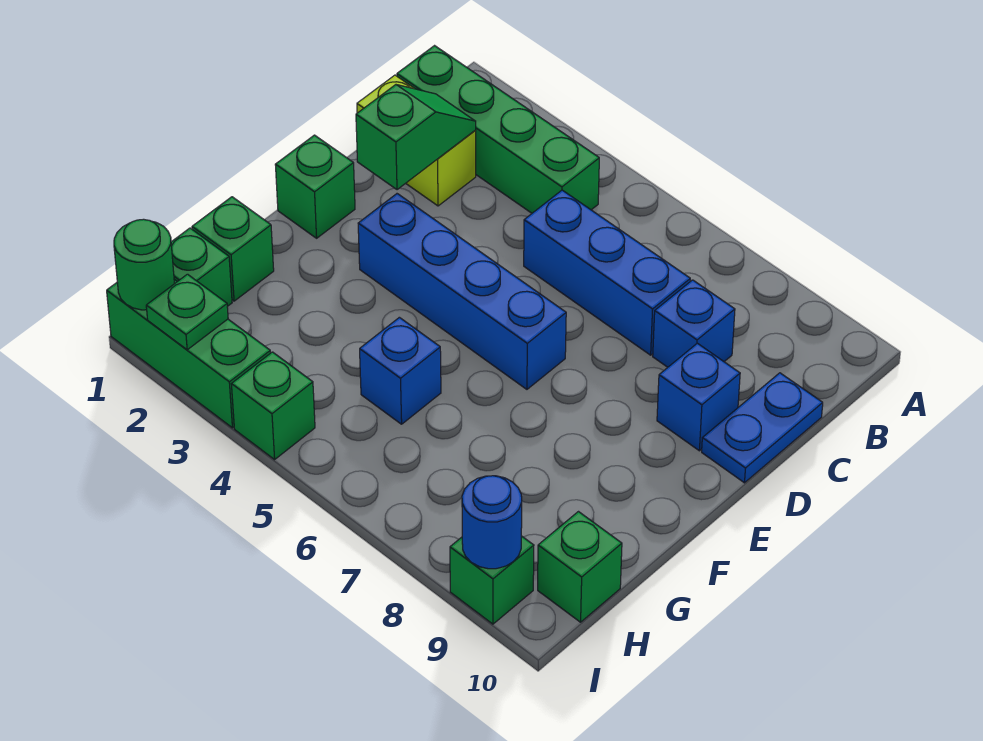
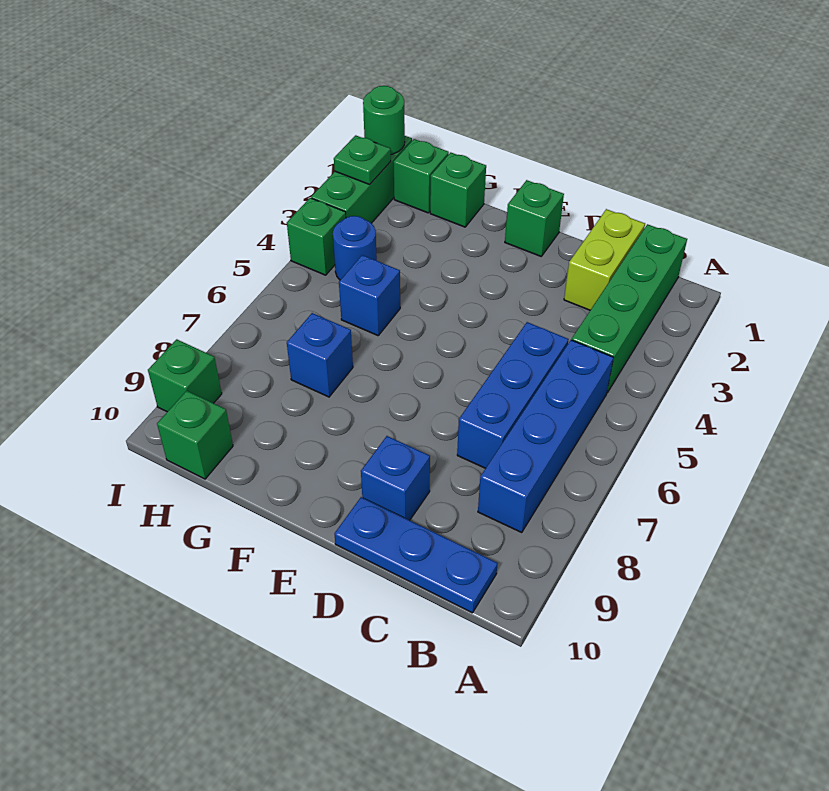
green slope C2:D2 level 2 top D -> none
blue brick C8 level 1 -> blue brick G7 level 1
blue plate C10:D10 level 1 -> blue plate B10:D10 level 1
blue brick E3:E6 level 1 -> blue brick B5:B8 level 1
blue round brick I9 level 2 -> blue round brick H4 level 1

